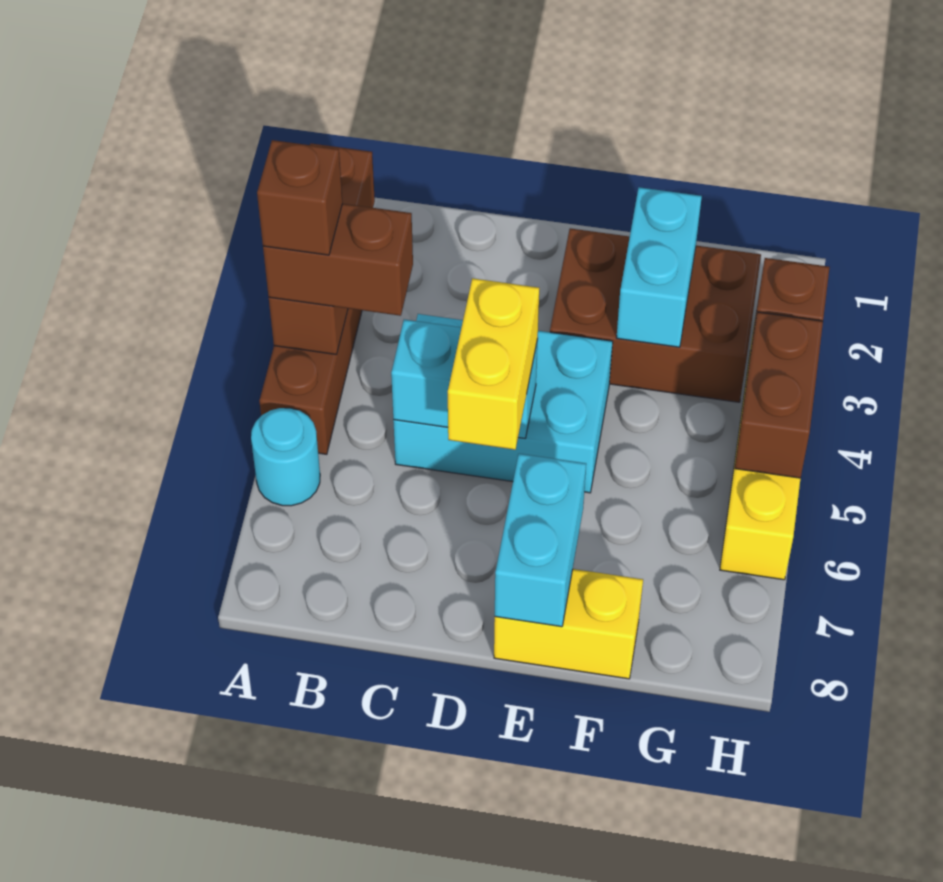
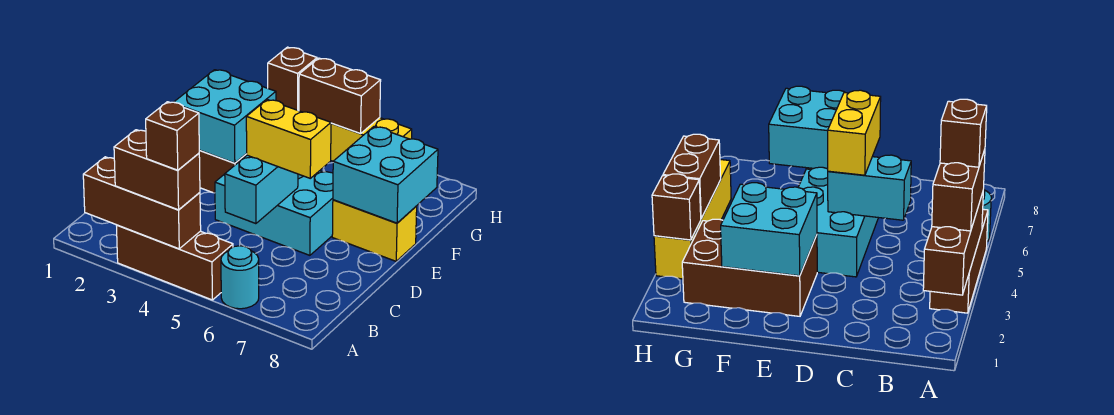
brown brick A4:B4 level 3 -> brown brick A3:A4 level 3
cyan brick C4:E5 level 1 -> cyan brick D4:E6 level 1
cyan brick E7:E8 level 2 -> cyan brick E7:F8 level 2
yellow brick E8:F8 level 1 -> yellow brick E7:E8 level 1
cyan brick F2:F3 level 2 -> cyan brick E2:F3 level 2

